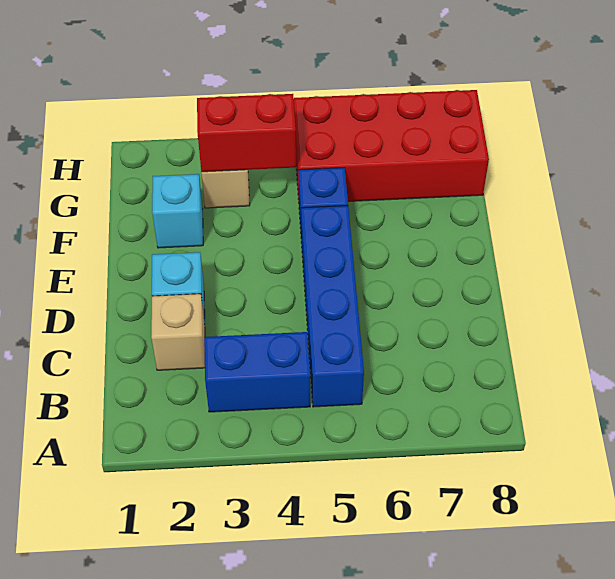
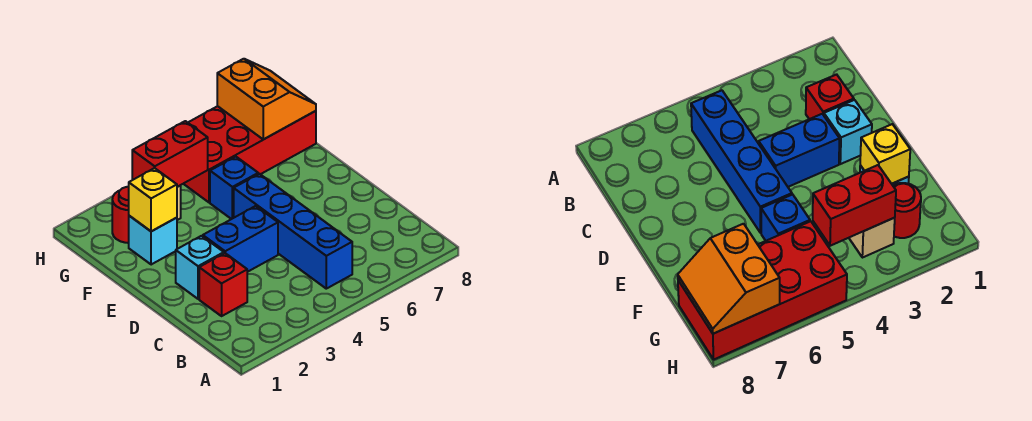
blue brick B3:B4 level 1 -> blue brick D3:D4 level 1
tan brick C2 level 1 -> red brick C2 level 1
none -> yellow brick F2 level 2
none -> red round brick G2 level 1
none -> orange slope G7:H8 level 2 top 7

